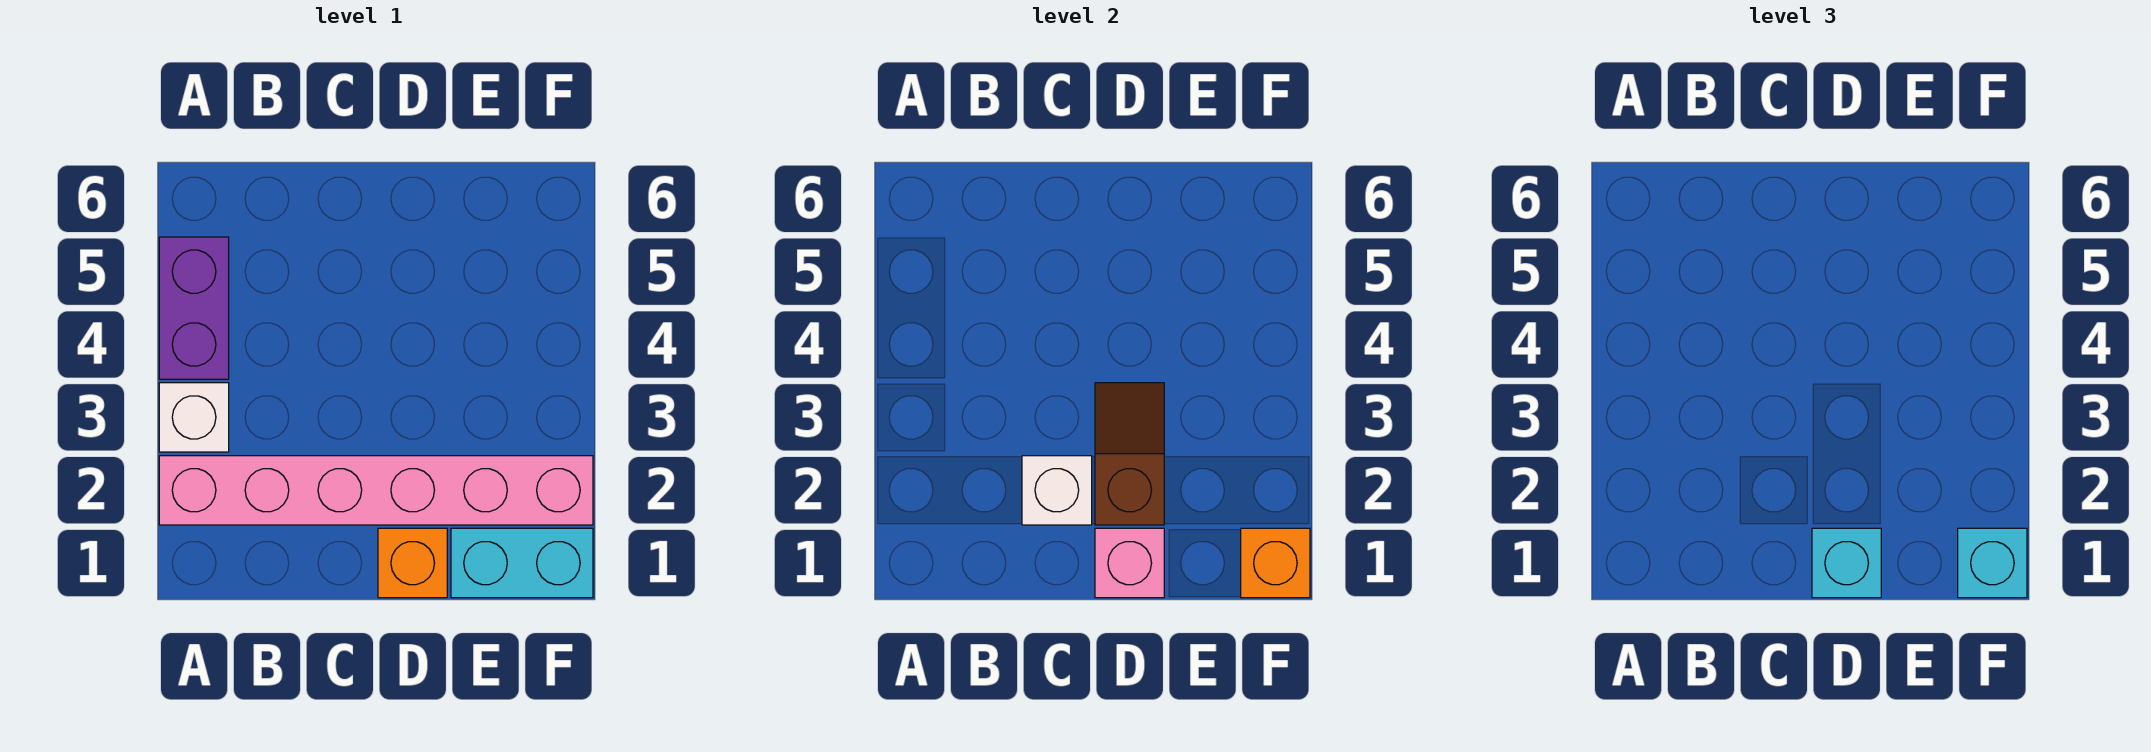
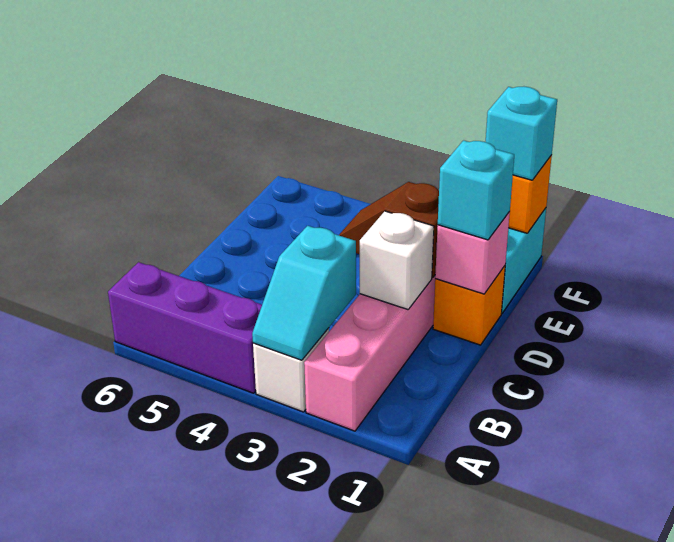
none -> cyan slope A3:B3 level 2 top B
purple brick A4:A5 level 1 -> purple brick A4:A6 level 1

